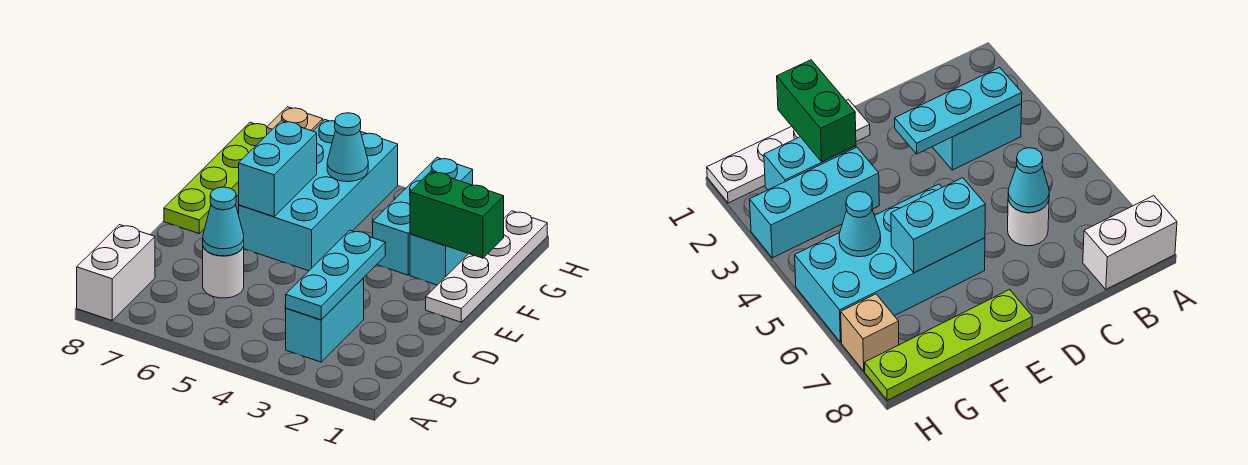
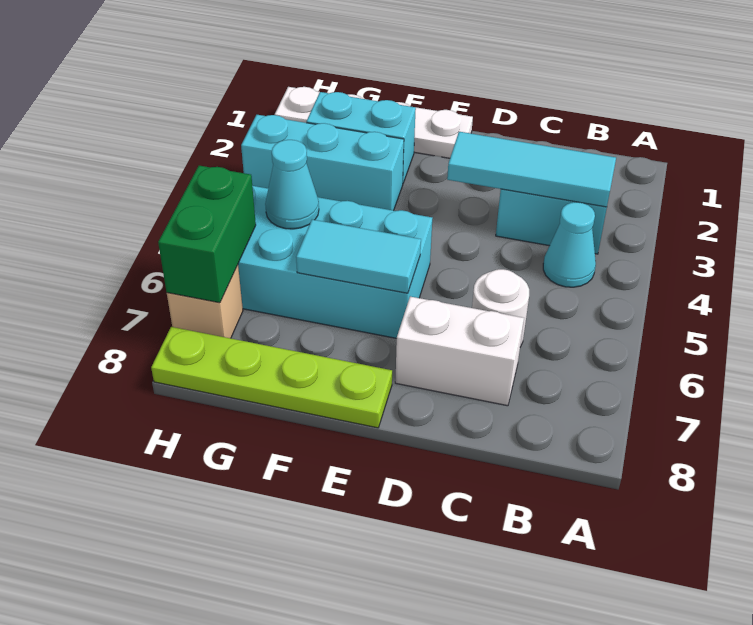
white brick A8:B8 level 1 -> white brick C7:D7 level 1
cyan plate B3:D3 level 2 -> cyan tile B3:D3 level 2
cyan cone C6 level 2 -> cyan cone B4 level 1
cyan brick E6:F6 level 2 -> cyan tile E6:F6 level 2
green brick F1:F2 level 2 -> green brick H6:H7 level 2

